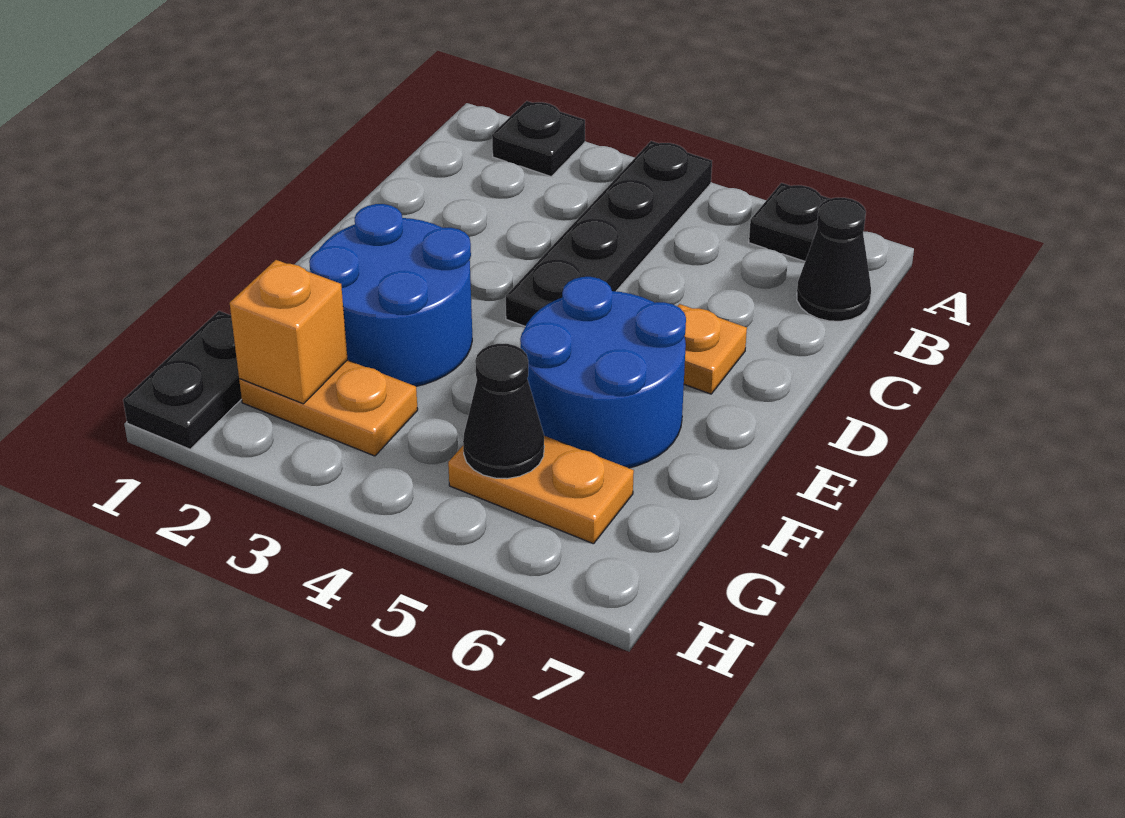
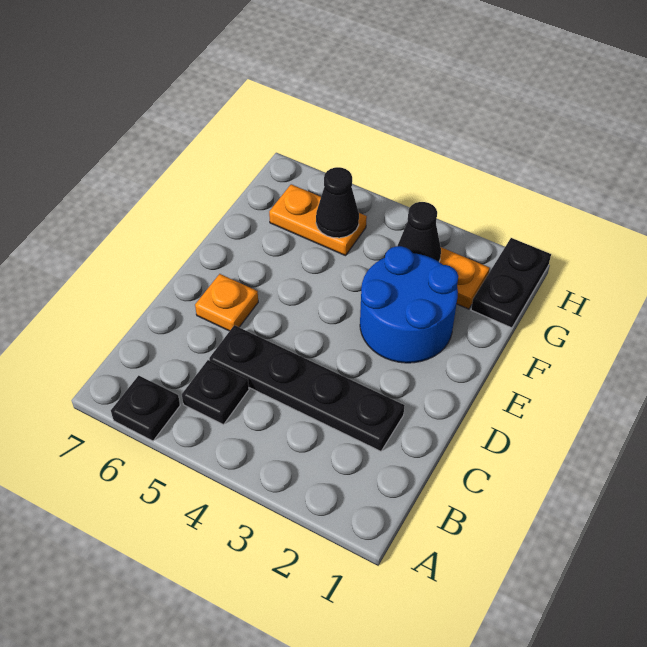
black plate A2 level 1 -> black plate B5 level 1
black plate A4:D4 level 1 -> black plate C2:C5 level 1
black cone B7 level 1 -> black cone G3 level 2
blue round brick E5:F6 level 1 -> none
orange brick G2 level 2 -> none

